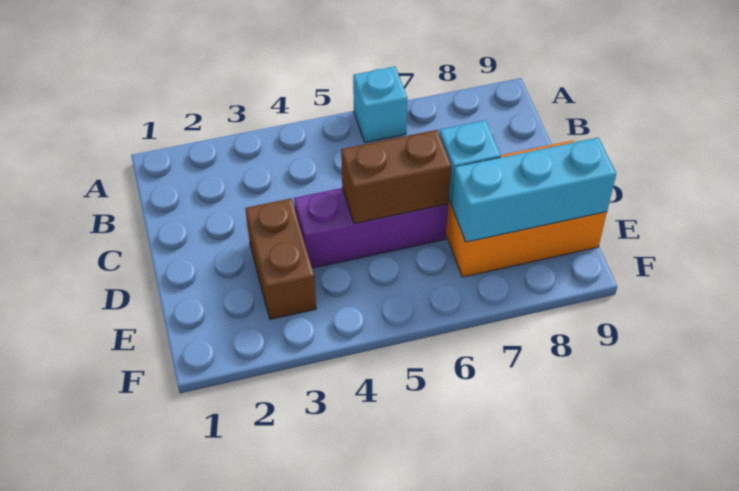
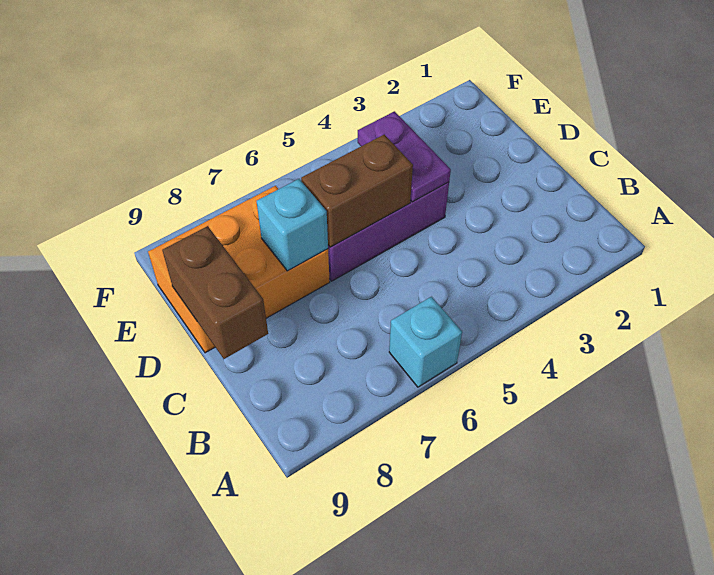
brown brick D3:E3 level 1 -> brown brick C9:D9 level 2
none -> purple plate D4:E4 level 2
cyan brick E7:E9 level 2 -> none

